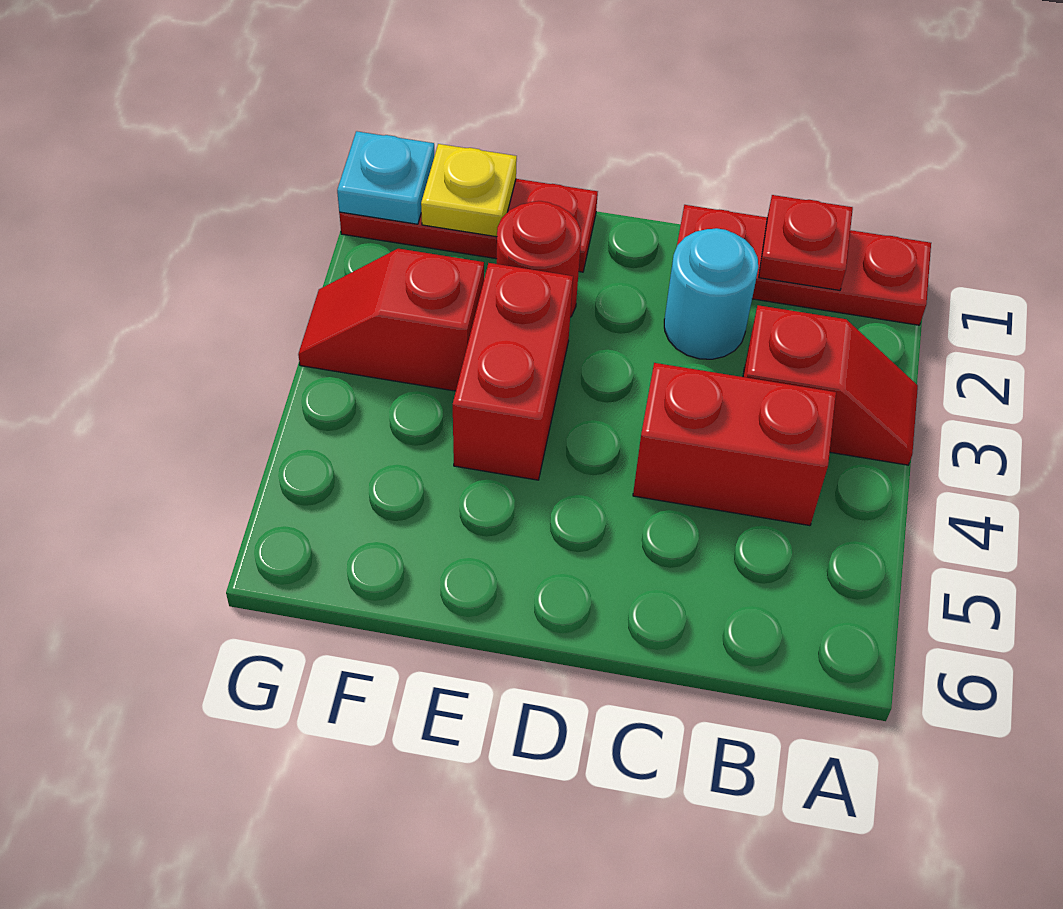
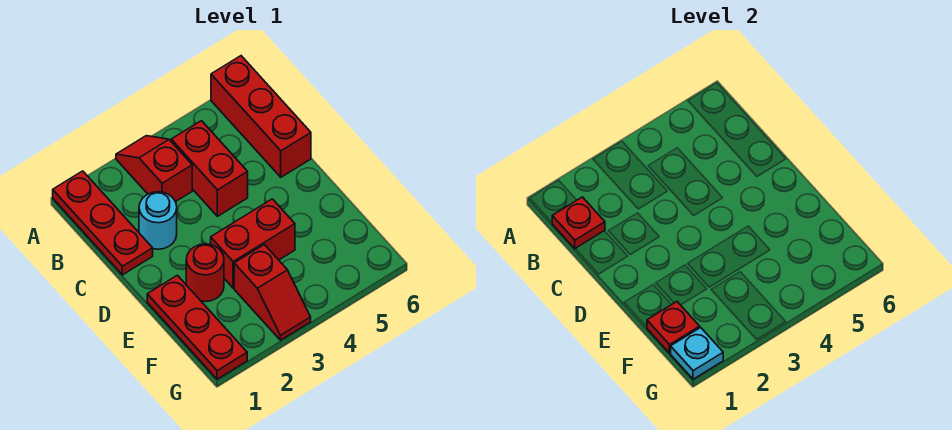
none -> red brick A6:C6 level 1
yellow plate F1 level 2 -> red plate F1 level 2

